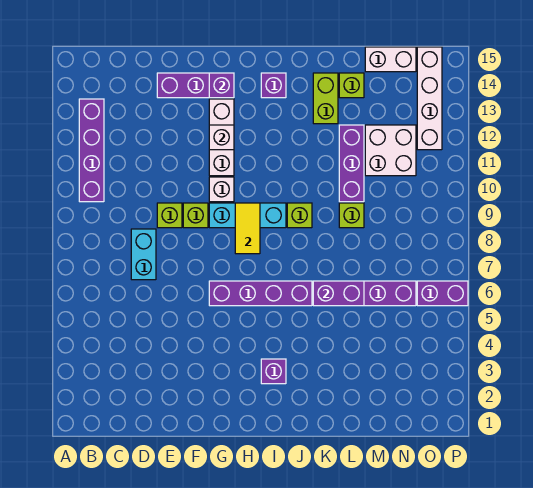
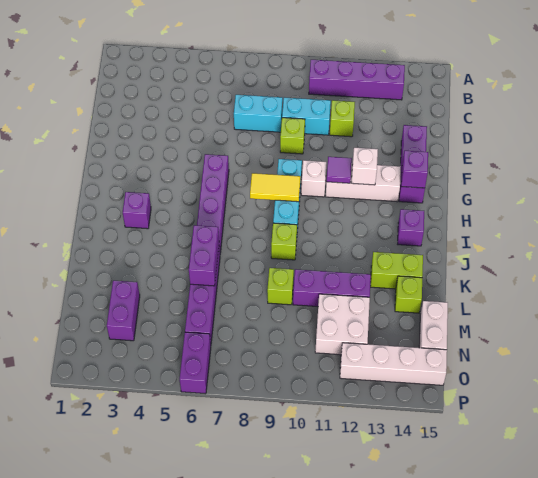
none -> cyan brick D9:D10 level 1
lime brick F9 level 1 -> lime brick D11 level 1
none -> purple tile G11 level 2
none -> purple brick M3:N3 level 1

